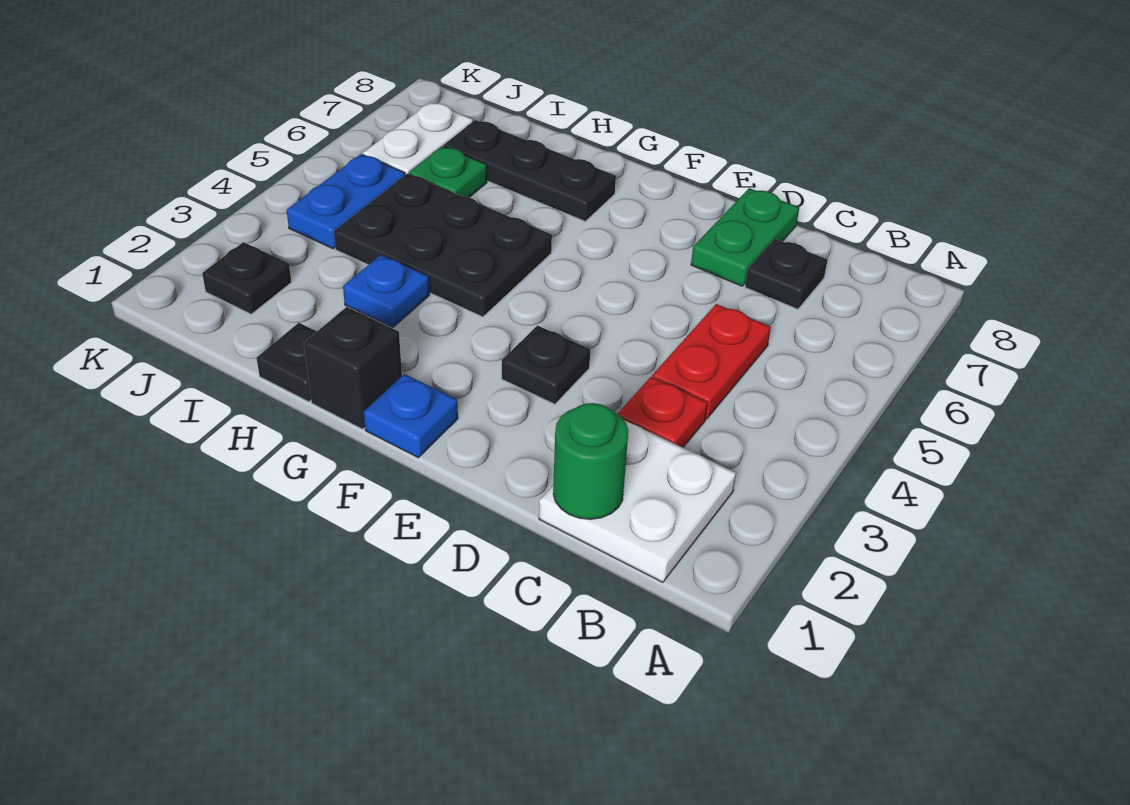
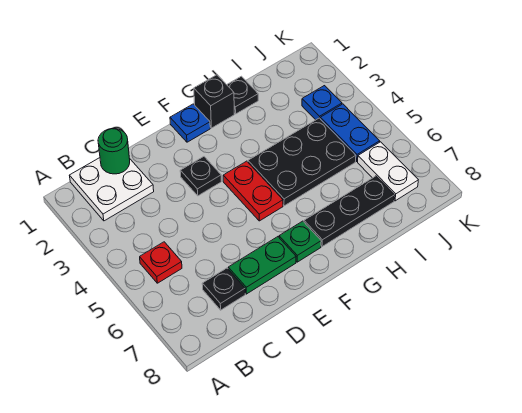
red plate C3 level 1 -> red plate B5 level 1
red plate C4:C5 level 1 -> red plate F4:F5 level 1
green plate D7:D8 level 1 -> green plate D7:E7 level 1
blue plate H3 level 1 -> blue plate J3 level 1
green plate I6 level 1 -> green plate F7 level 1
black plate J2 level 1 -> none

